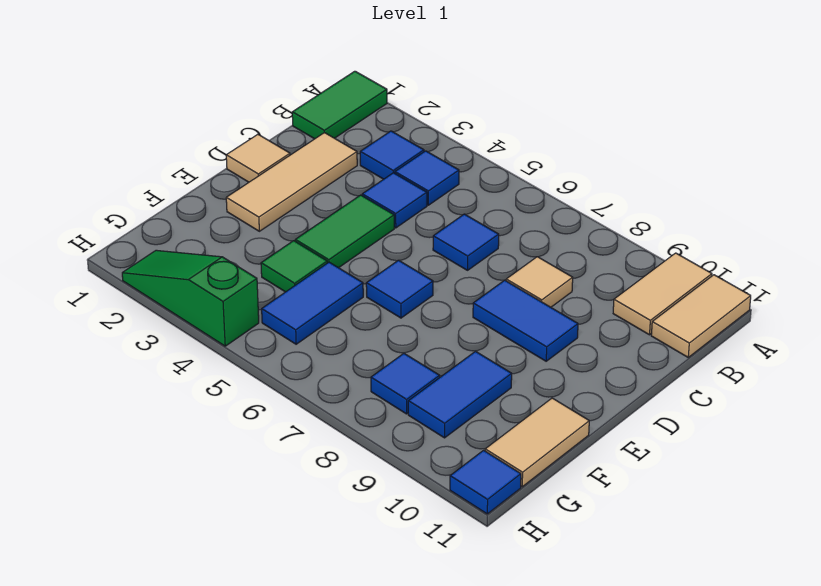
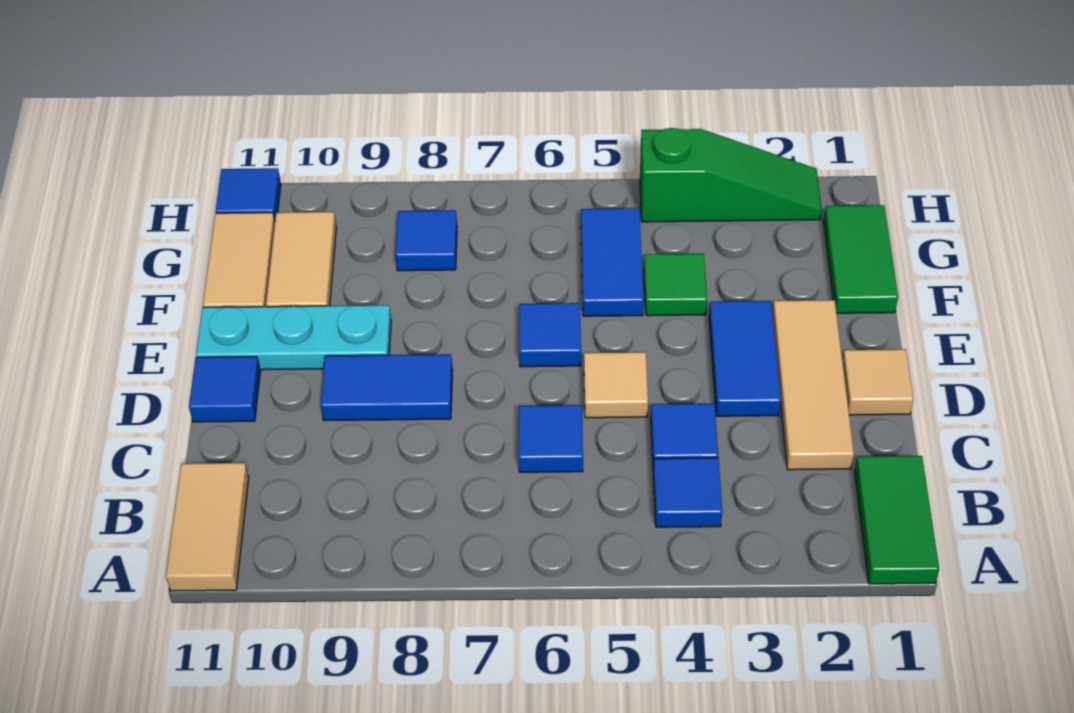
tan tile A10:B10 level 1 -> tan tile F10:G10 level 1
blue tile B3 level 1 -> blue tile D11 level 1
tan tile C8 level 1 -> tan tile D5 level 1
green tile D4:E4 level 1 -> green tile F1:G1 level 1
none -> cyan plate E9:E11 level 1
blue tile F9:G9 level 1 -> blue tile D3:E3 level 1

